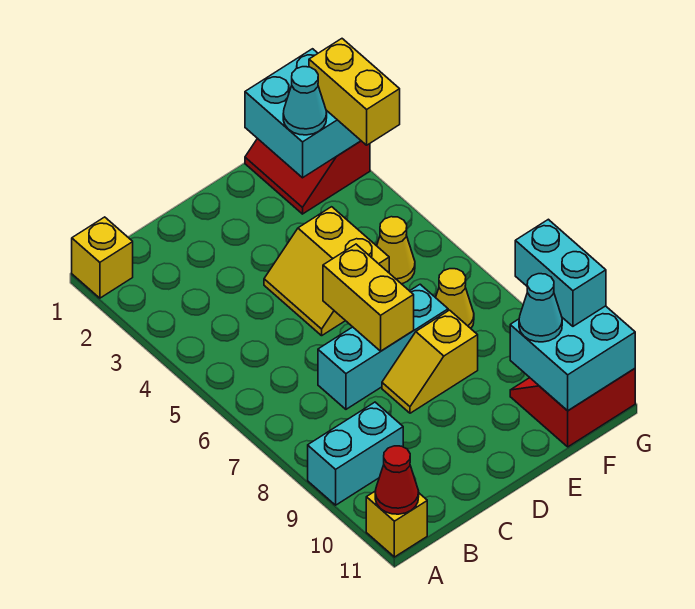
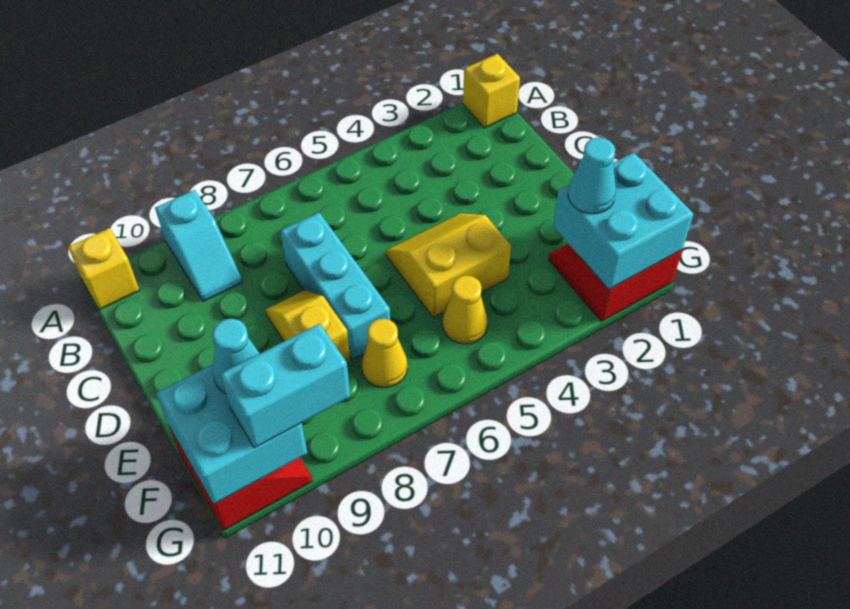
cyan brick A9:B9 level 1 -> cyan slope A9:B9 level 1 top A
red cone A11 level 2 -> none
yellow brick D6:D7 level 2 -> none
yellow brick G2:G3 level 3 -> none

